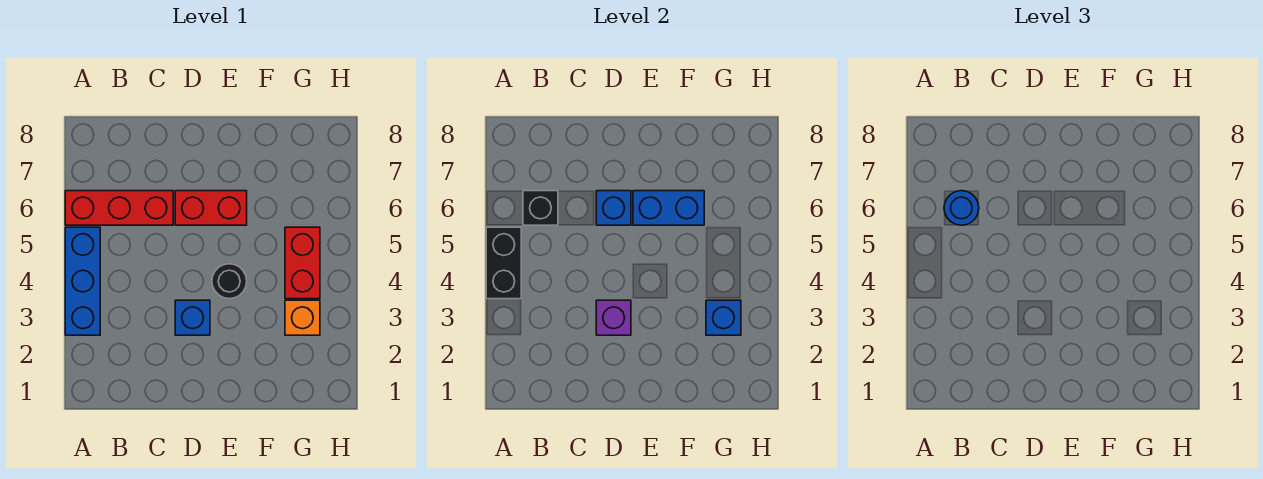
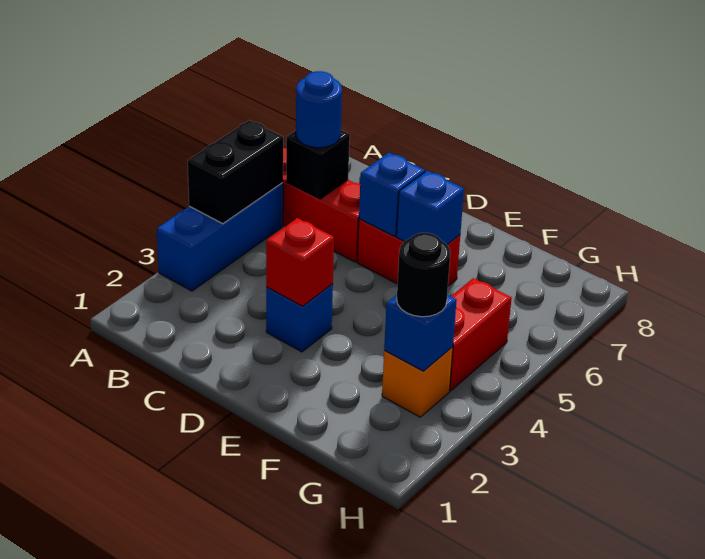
purple brick D3 level 2 -> red brick D3 level 2
black round brick E4 level 1 -> black round brick G3 level 3
blue brick E6:F6 level 2 -> blue brick E6 level 2

